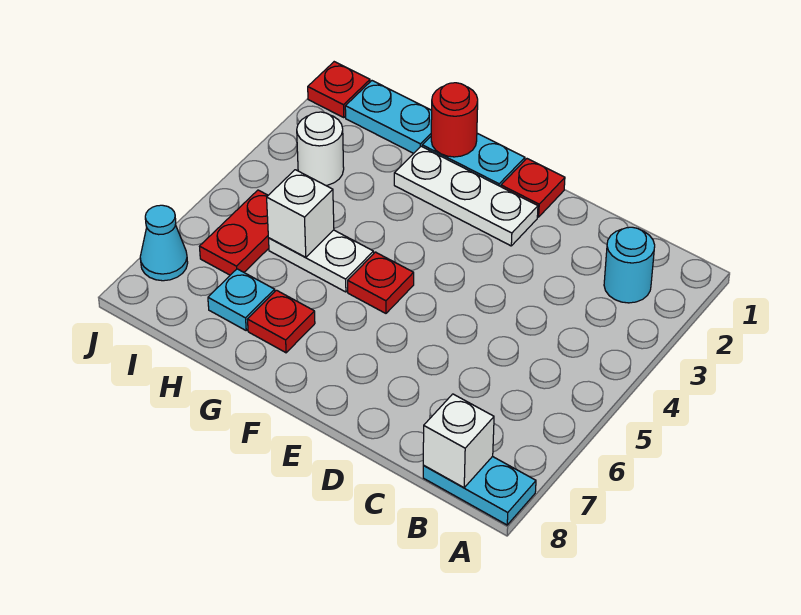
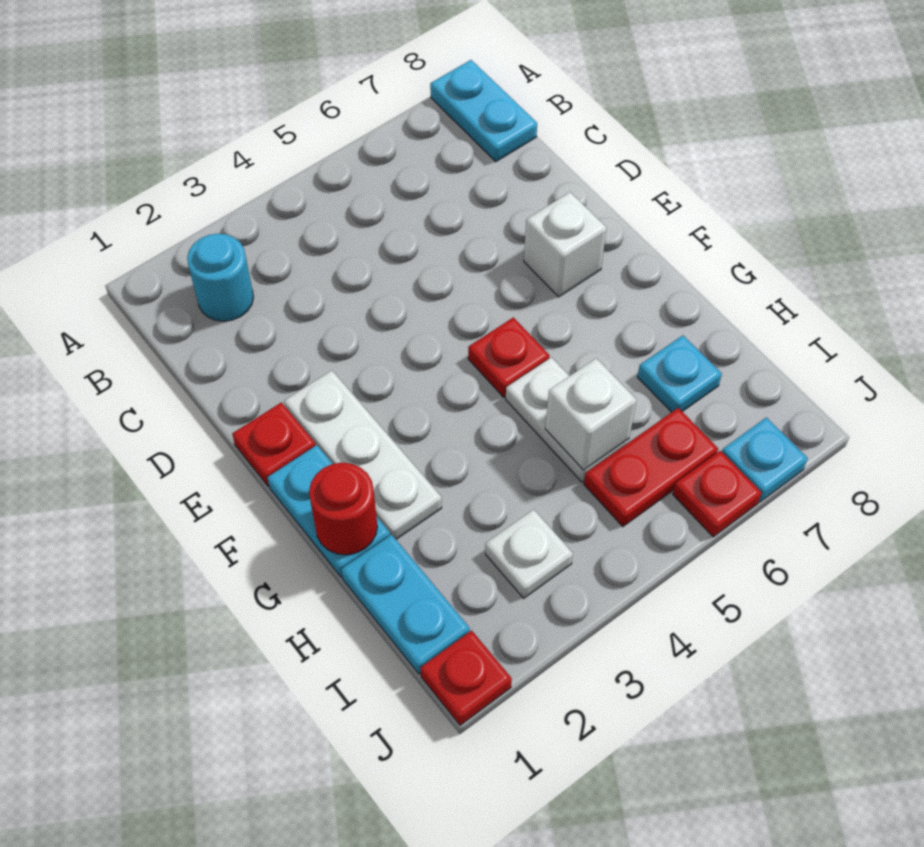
white brick B8 level 2 -> white brick E7 level 1
red plate G7 level 1 -> red plate J6 level 1
white round brick I3 level 1 -> white plate I3 level 1
cyan cone J7 level 1 -> cyan plate J7 level 1

